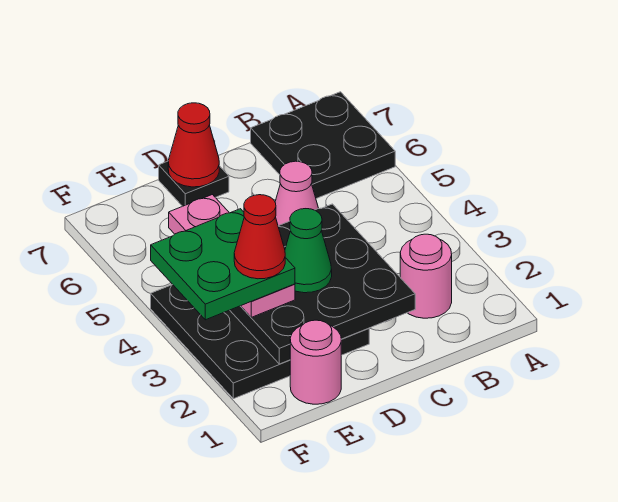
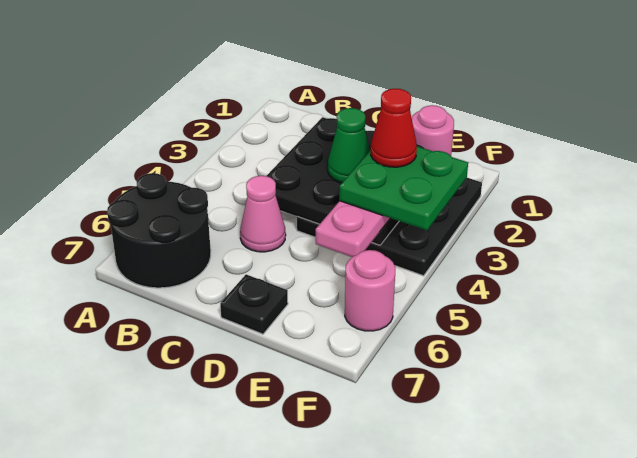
black plate A6:B7 level 1 -> black round brick A6:B7 level 1
pink round brick B2 level 1 -> pink round brick F6 level 1
red cone D7 level 2 -> none

